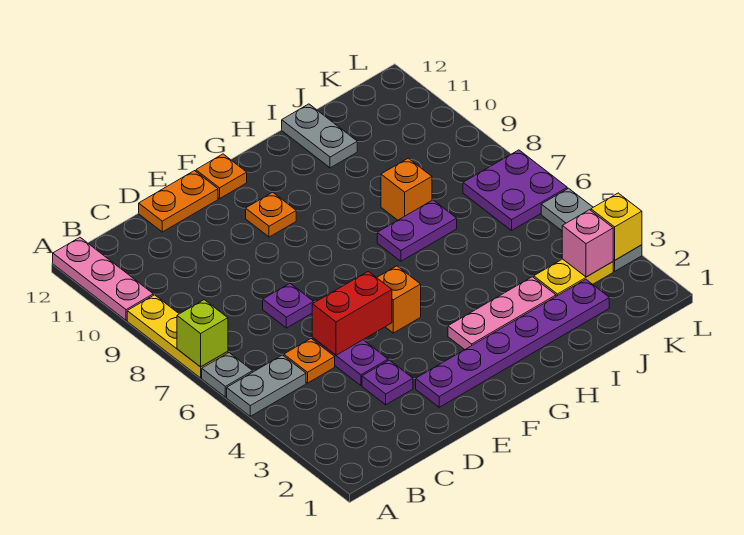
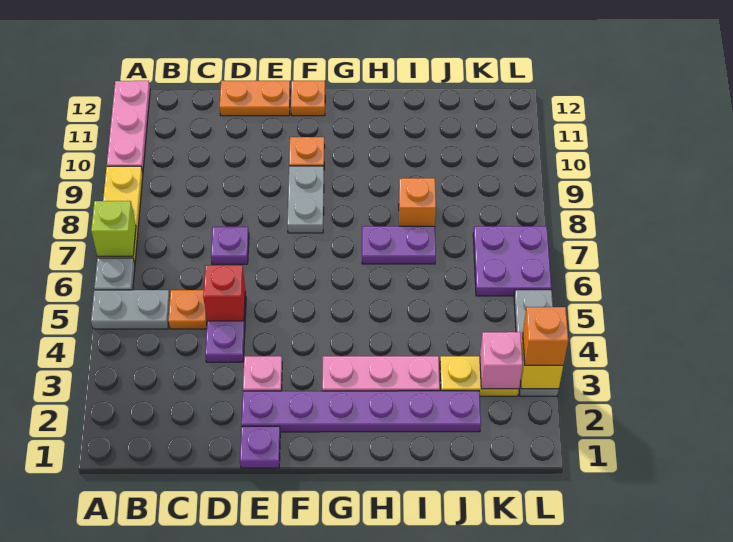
purple plate D3 level 1 -> purple plate E1 level 1
red brick D5:E5 level 2 -> red brick D5 level 2
none -> pink plate E3 level 1
orange brick F5 level 1 -> orange brick L3 level 3
grey plate I11:I12 level 1 -> grey plate F8:F9 level 1

